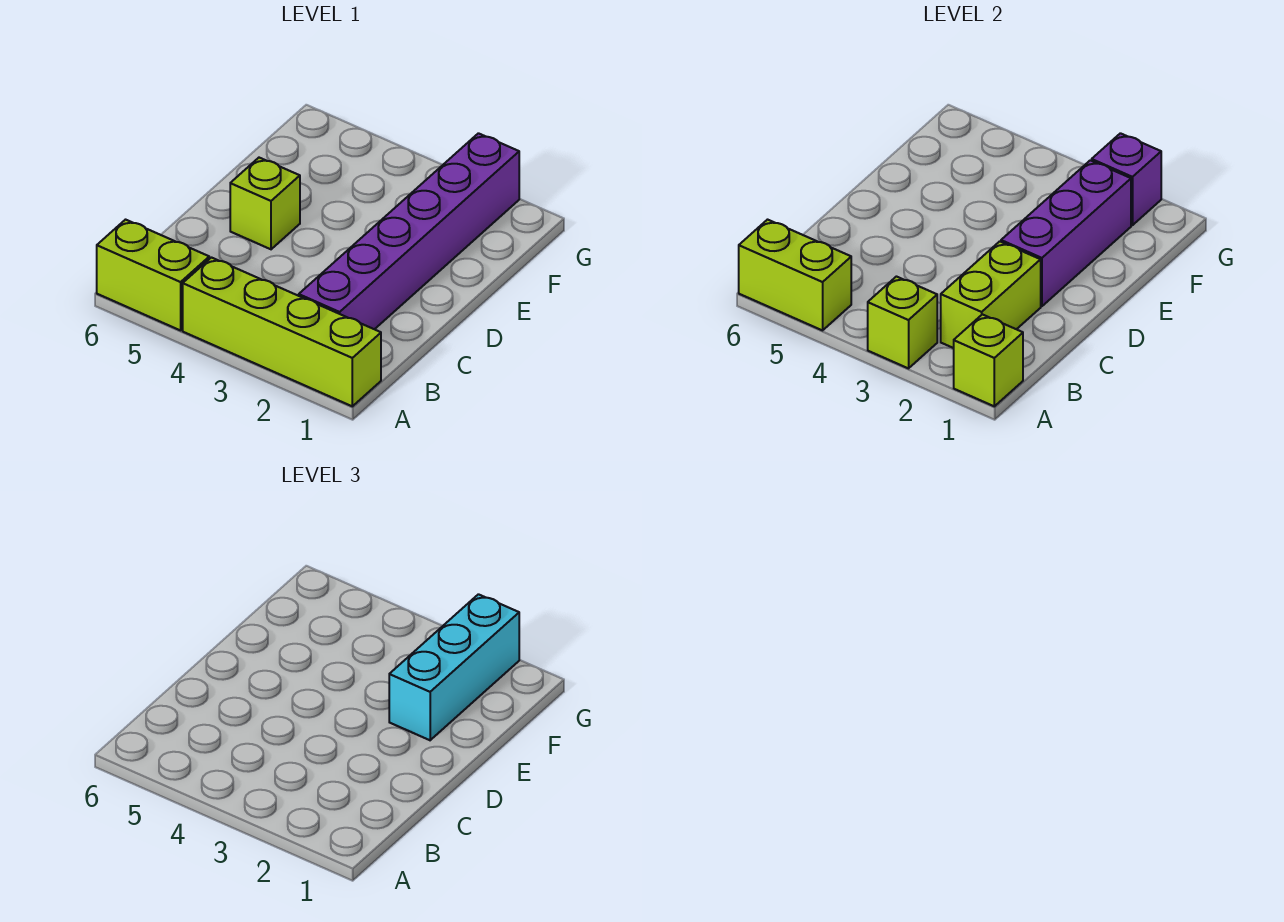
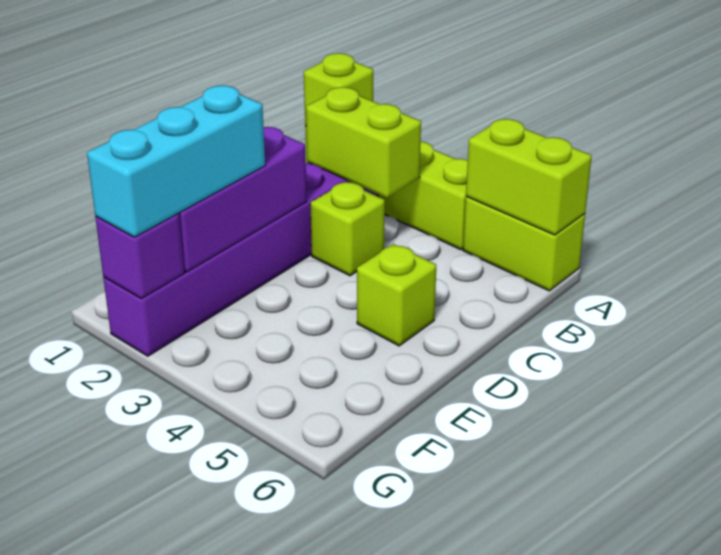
lime brick A3 level 2 -> lime brick C3 level 1
lime brick B2:C2 level 2 -> lime brick B2:B3 level 2

